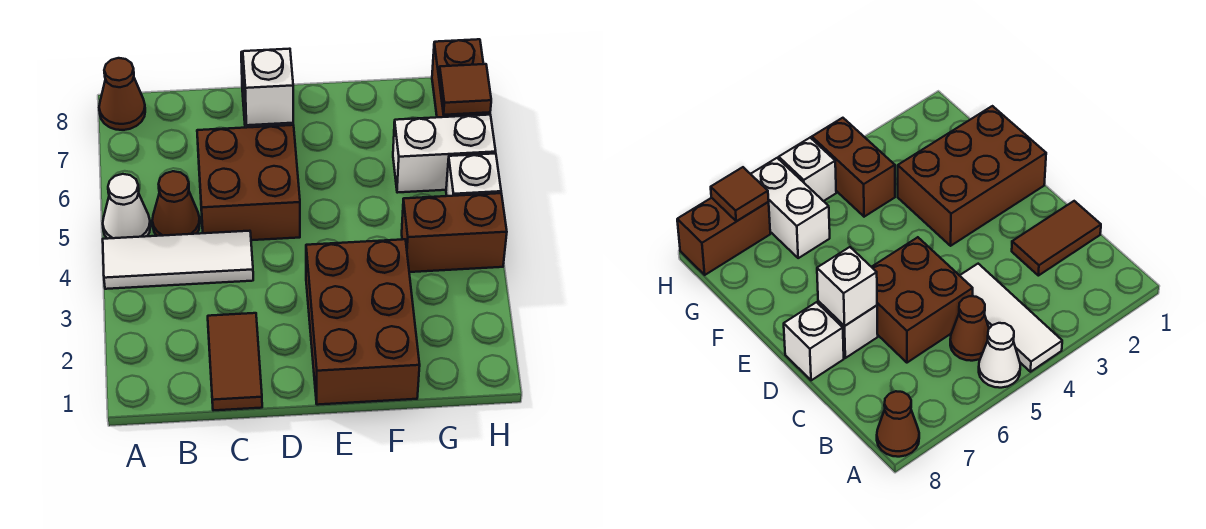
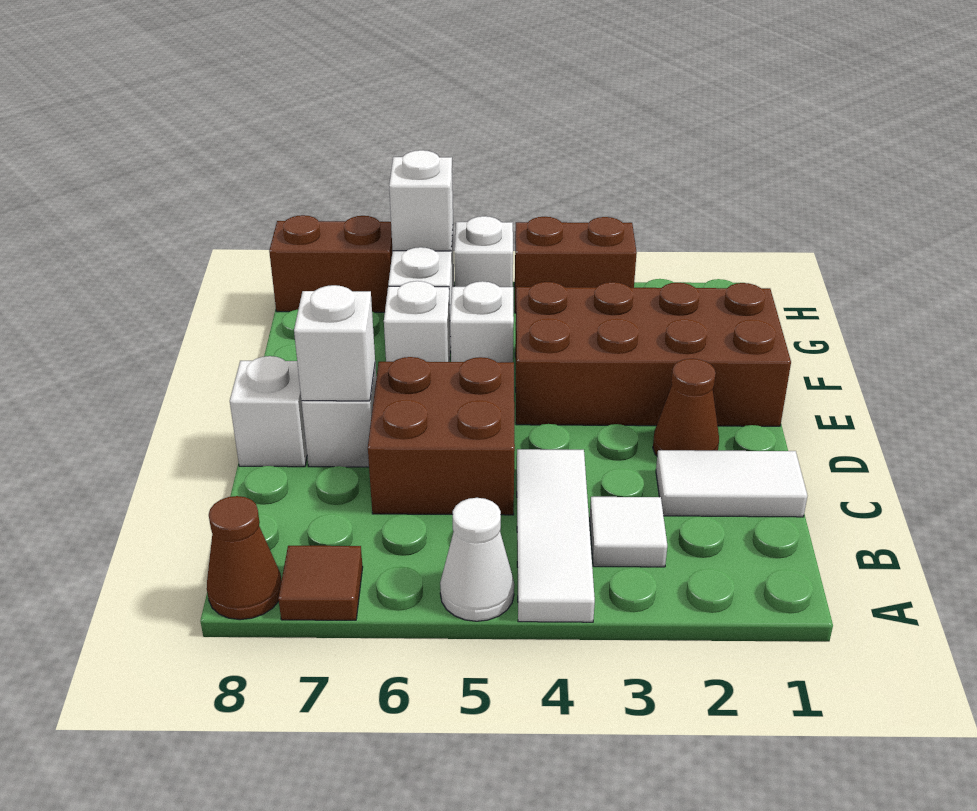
none -> white tile B3 level 1
brown cone B5 level 1 -> brown cone D2 level 1
brown tile C1:C2 level 1 -> white tile C1:C2 level 1
brown brick E1:F3 level 1 -> brown brick E1:F4 level 1
none -> white brick F5 level 1
none -> white brick F6 level 1
brown brick G4:H4 level 1 -> brown brick H3:H4 level 1
none -> white brick H6 level 2
brown tile H7 level 2 -> brown tile A7 level 1

